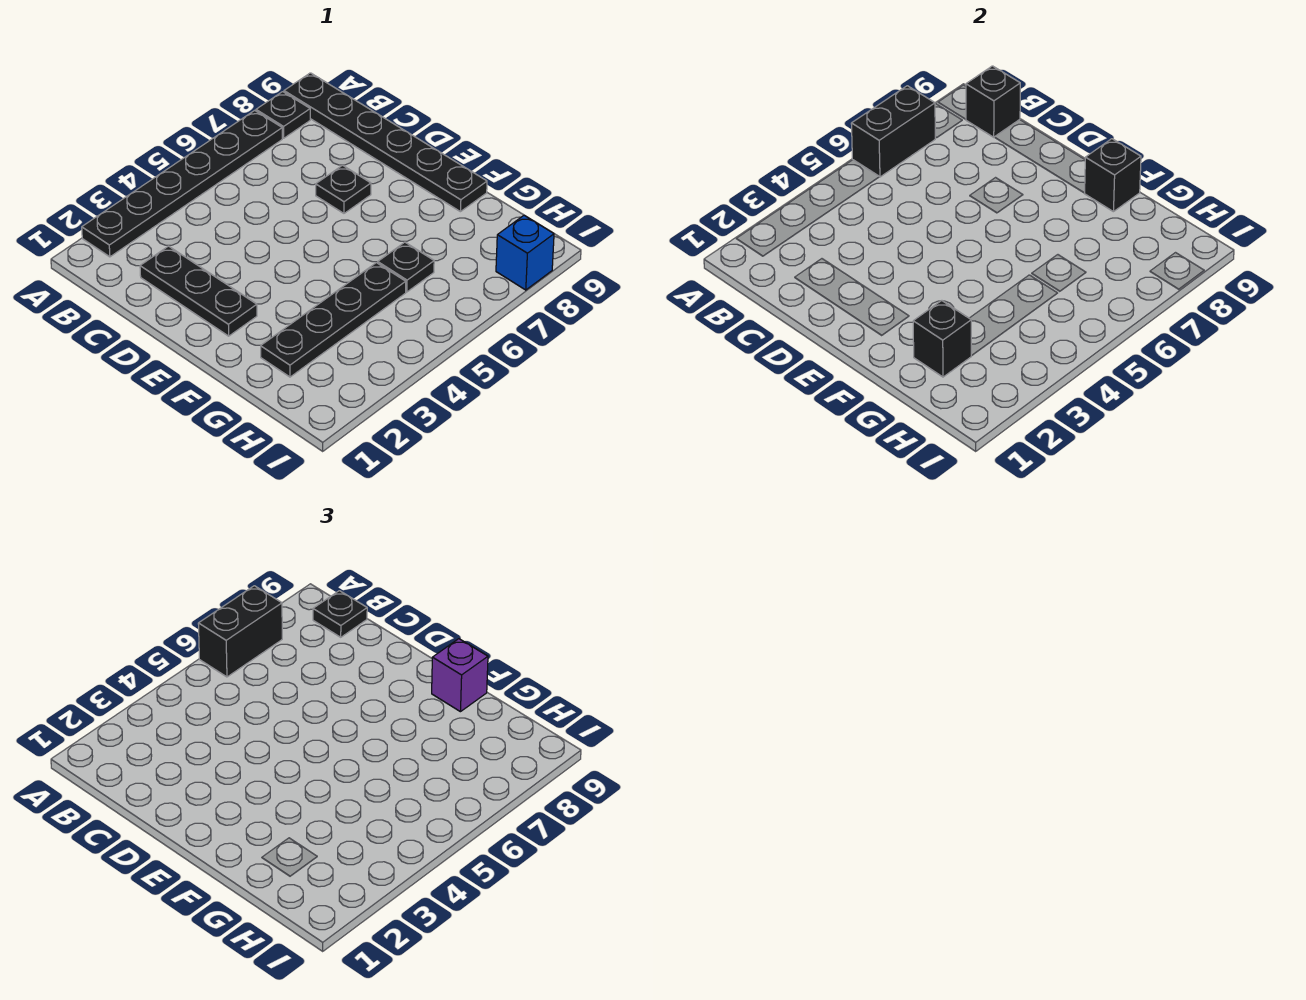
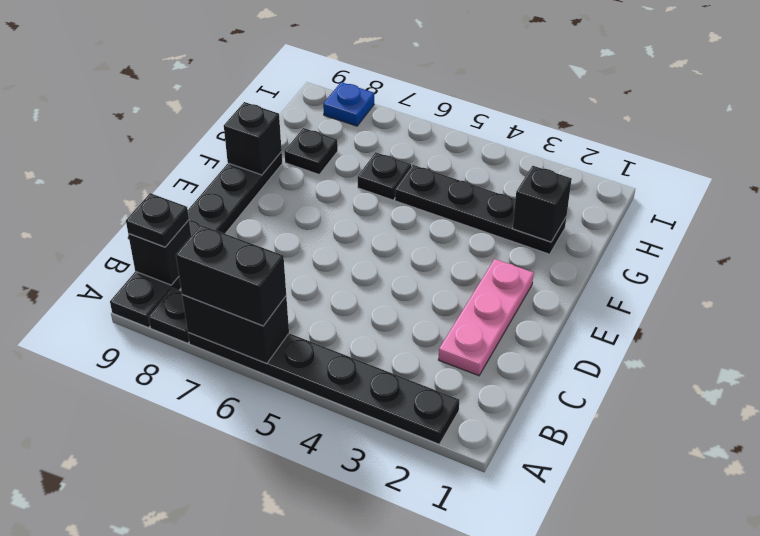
black plate C2:E2 level 1 -> pink plate C2:E2 level 1
black plate D7 level 1 -> black plate G8 level 1
purple brick F9 level 3 -> none
blue brick I8 level 1 -> blue plate I8 level 1

